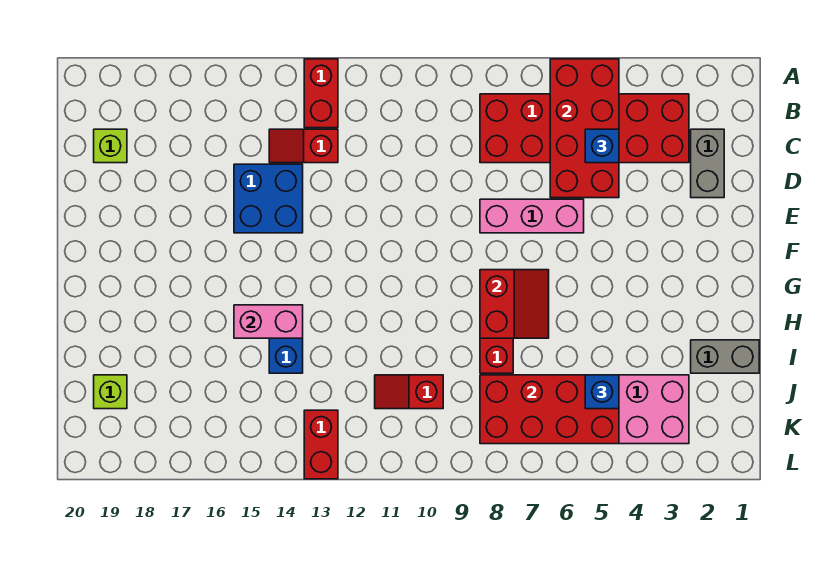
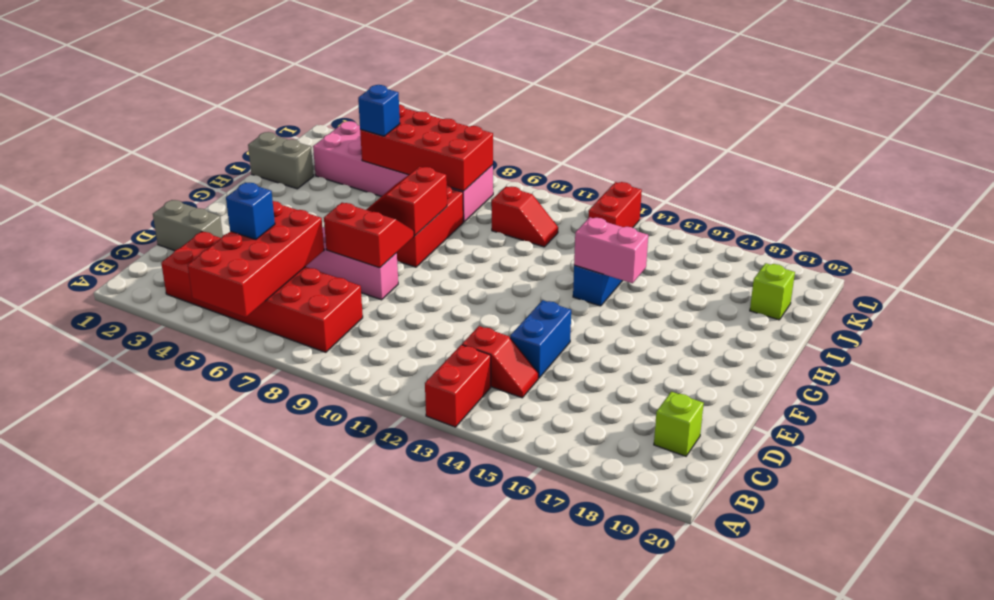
grey brick C2:D2 level 1 -> grey brick D1:D2 level 1
blue brick D14:E15 level 1 -> blue brick D14:E14 level 1
none -> red slope E7:F8 level 2 top E

